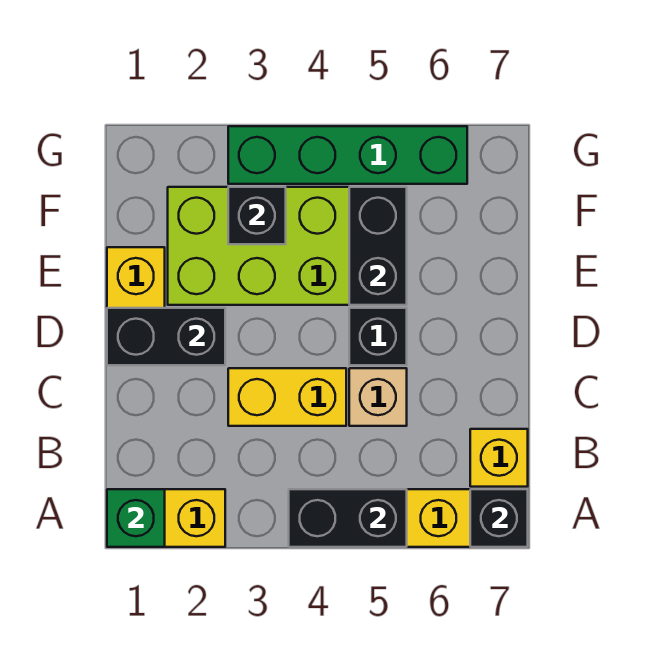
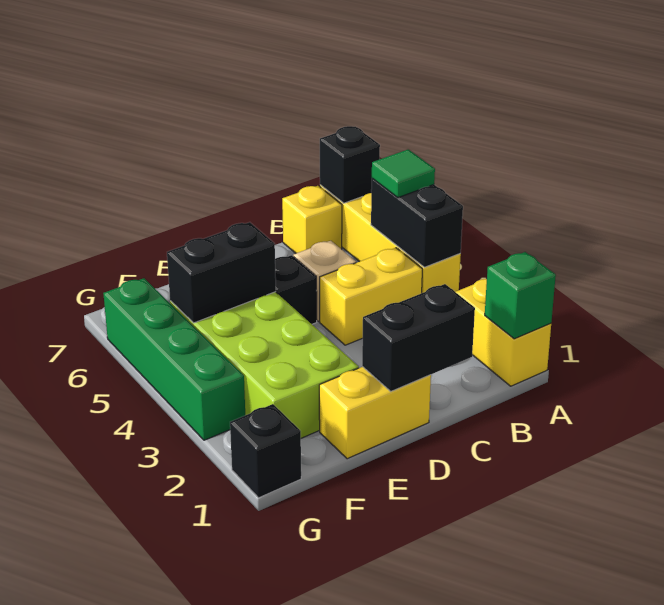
none -> green tile A5 level 3
yellow brick C3:C4 level 1 -> yellow brick B4:C4 level 1
black brick D1:D2 level 2 -> black brick C1:D1 level 2
black brick F3 level 2 -> black brick G1 level 1

